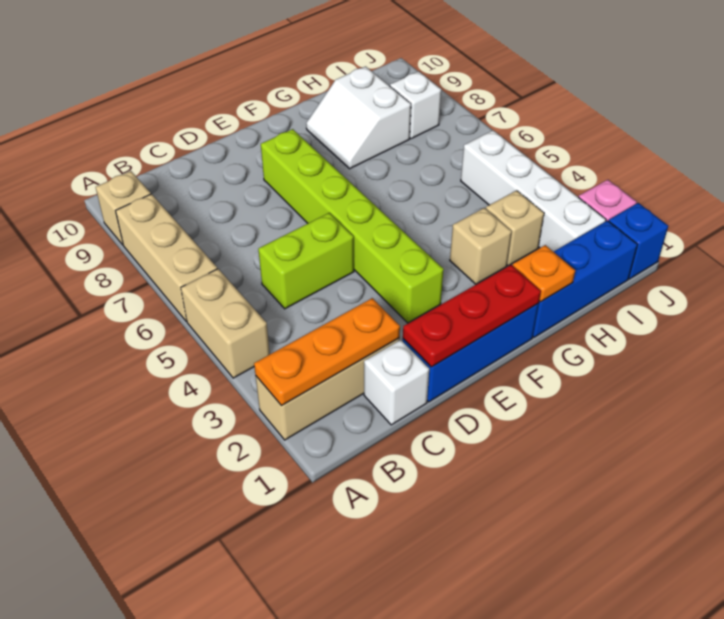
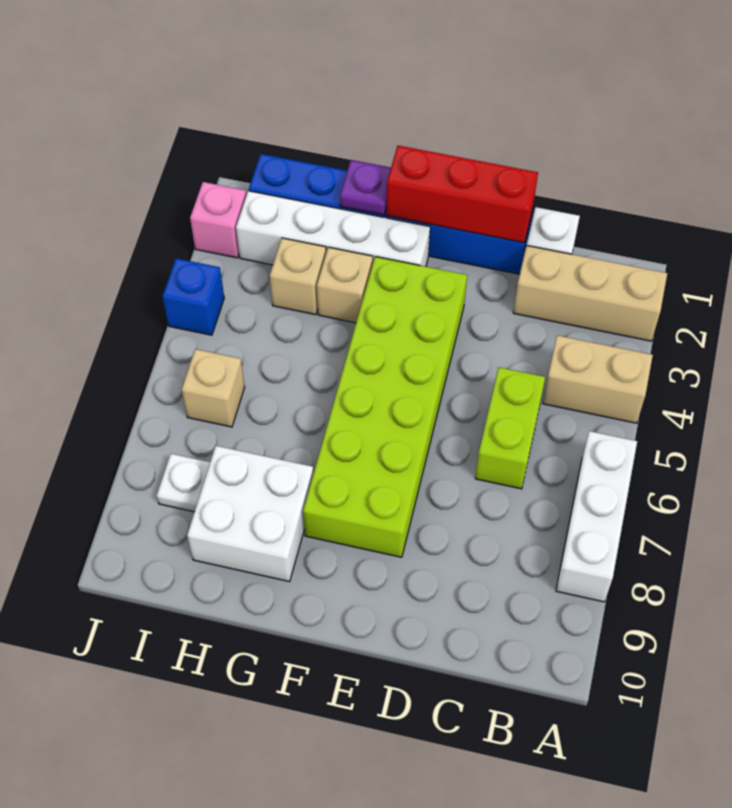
orange plate A2:C2 level 2 -> none
tan brick A4:A5 level 1 -> tan brick A4:B4 level 1
tan brick A6:A8 level 1 -> white brick A6:A8 level 1
tan brick A9 level 1 -> tan brick I6 level 1
lime brick C5:D5 level 1 -> lime brick C5:C6 level 1
red plate D1:F1 level 2 -> red brick D1:F1 level 2
lime brick E3:E8 level 1 -> lime brick E3:F8 level 1
orange plate G1 level 2 -> purple plate G1 level 2
white slope G8:H9 level 1 top H -> white brick G8:H9 level 1
white brick I2:I5 level 1 -> white brick F2:I2 level 1
white brick I8 level 1 -> white plate I8 level 1
blue brick J1 level 1 -> blue brick J4 level 1

